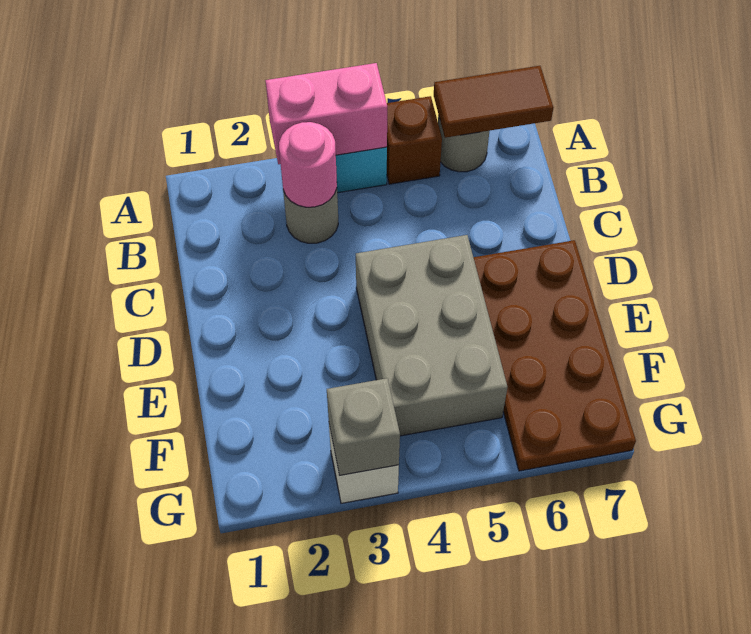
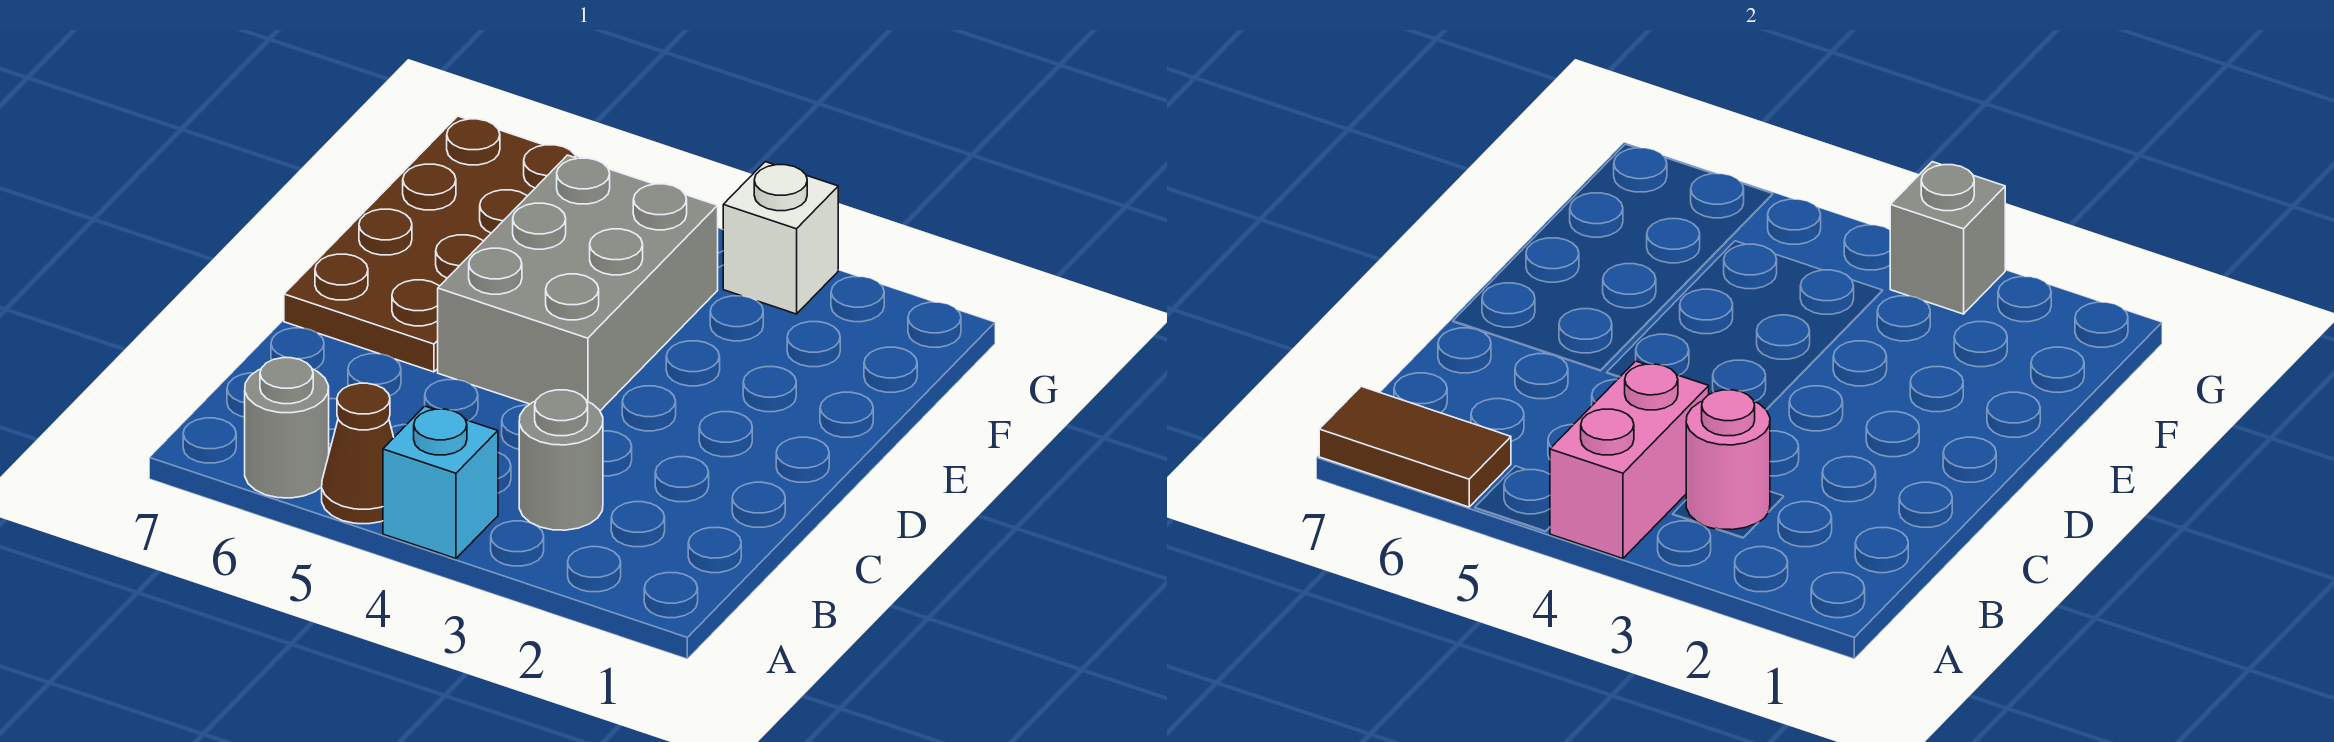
pink brick A3:A4 level 2 -> pink brick A4:B4 level 2
brown brick A5 level 1 -> brown cone A5 level 1

